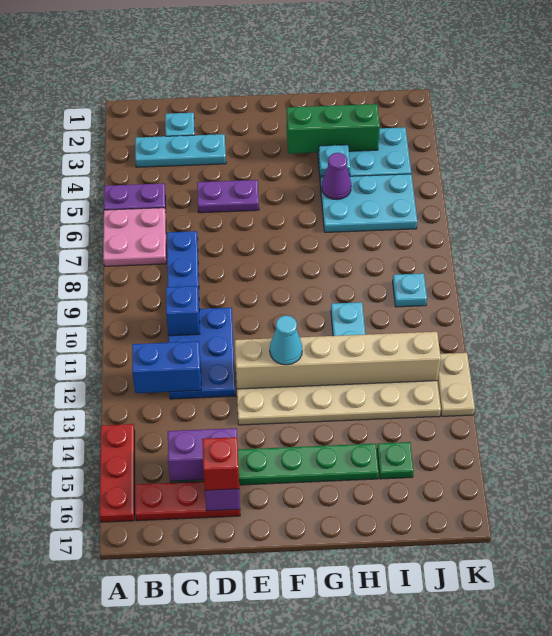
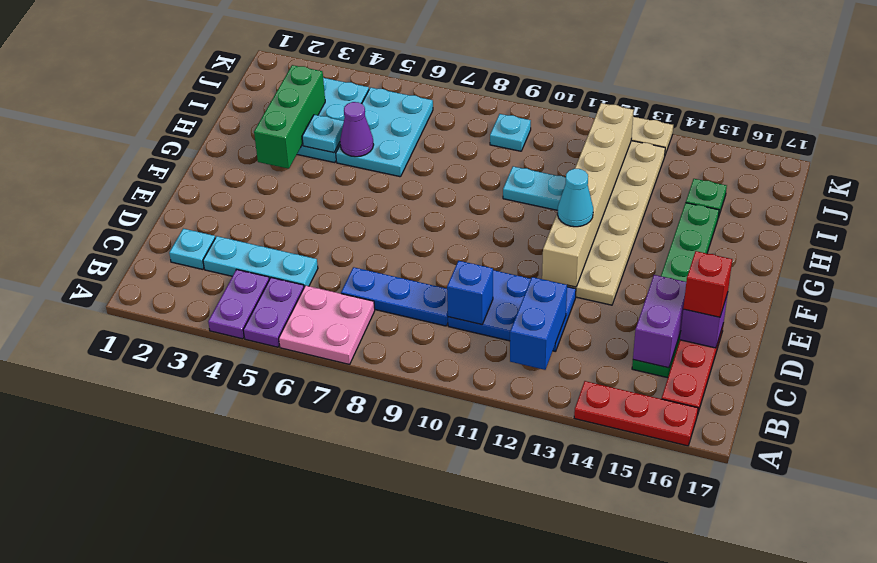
cyan plate B3:D3 level 1 -> cyan plate C3:C5 level 1
purple plate D5:E5 level 1 -> purple plate A4:B4 level 1

